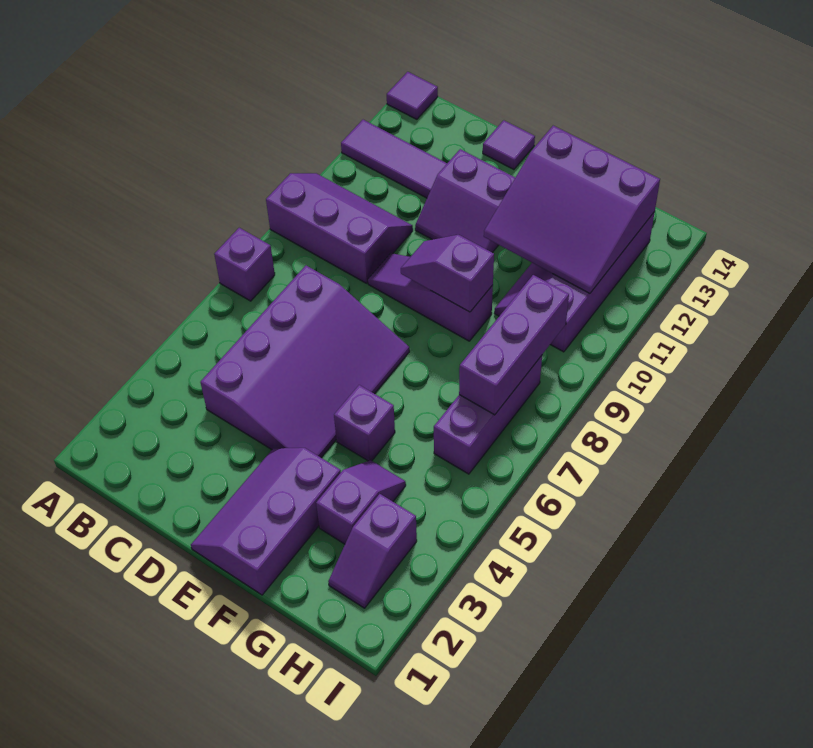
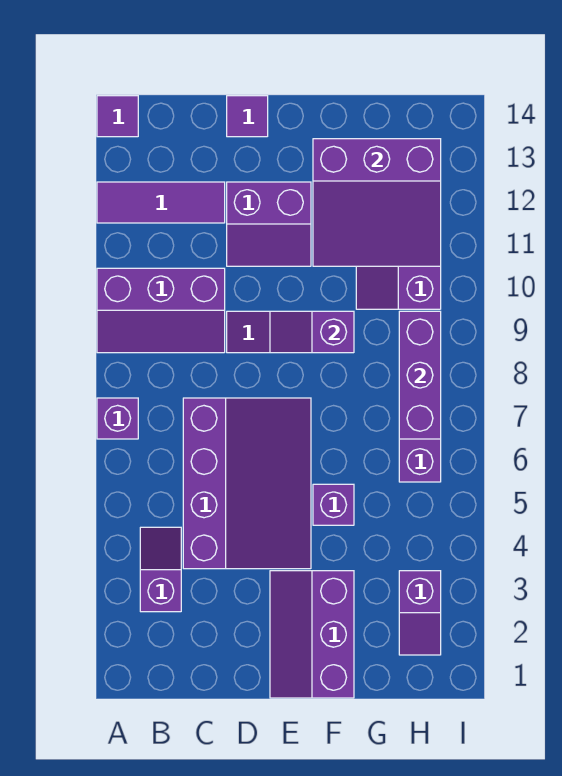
purple slope A9:C10 level 1 top 9 -> purple slope A9:C10 level 1 top 10
purple slope G3:G4 level 1 top 3 -> purple slope B3:B4 level 1 top 3

